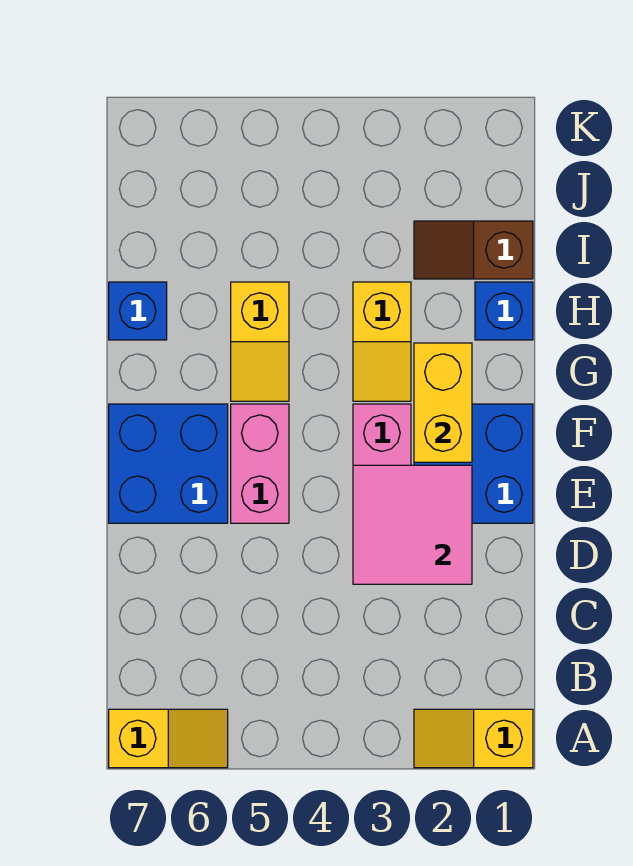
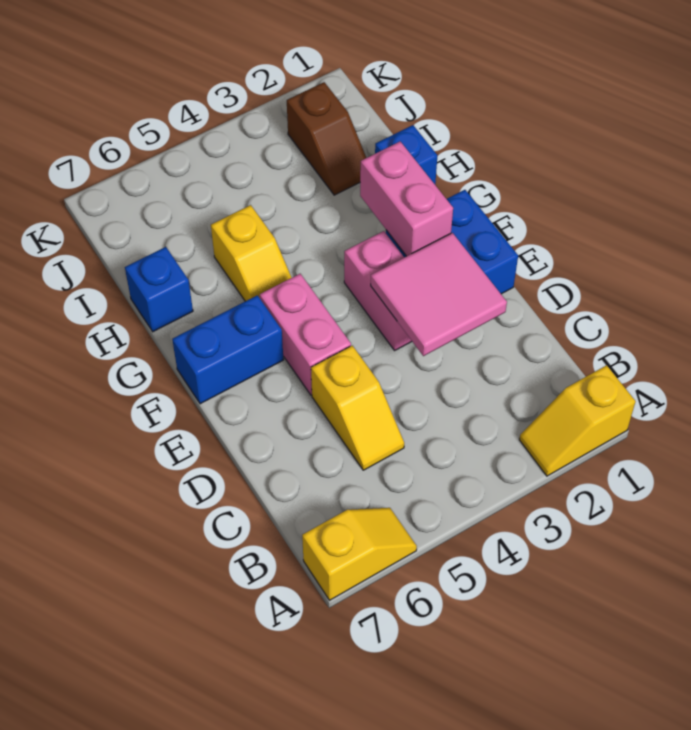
blue brick E6:F7 level 1 -> blue brick F6:F7 level 1
yellow brick F2:G2 level 2 -> pink brick F2:G2 level 2
yellow slope G3:H3 level 1 top H -> yellow slope C5:D5 level 1 top D
brown slope I1:I2 level 1 top 1 -> brown slope I2:J2 level 1 top J

